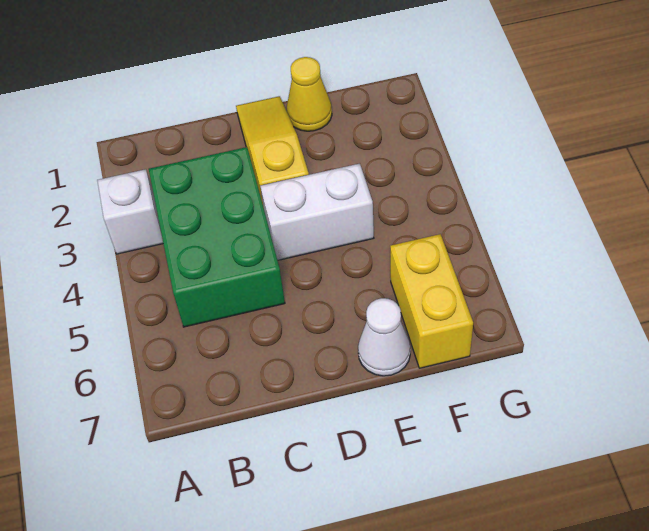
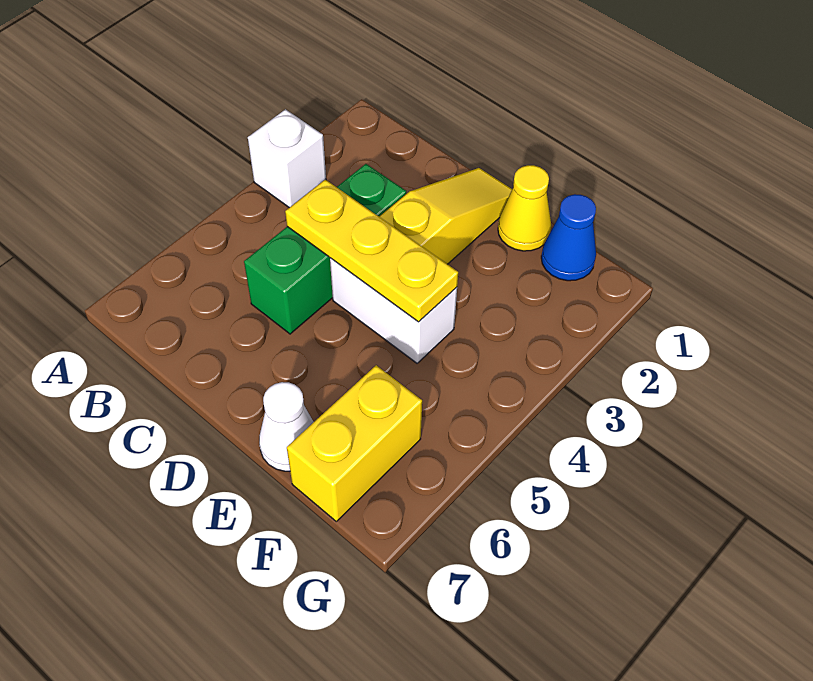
green brick B3:C5 level 1 -> green brick C3:C5 level 1
none -> yellow plate C4:E4 level 2
none -> blue cone F1 level 1

